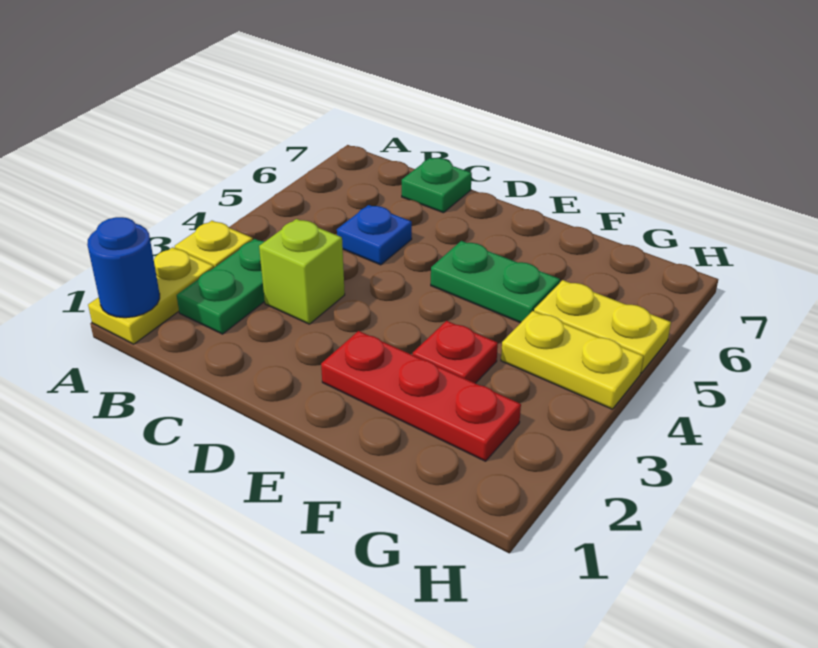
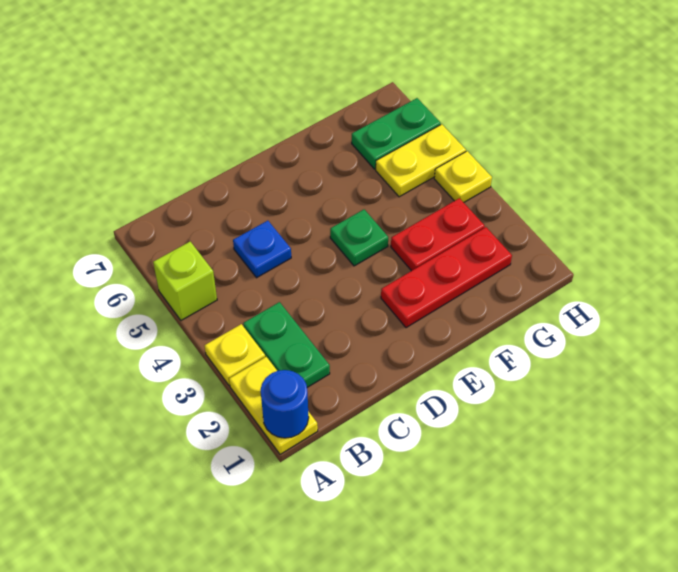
lime brick C3 level 1 -> lime brick A5 level 1
green plate C7 level 1 -> green plate E4 level 1
green plate E5:F5 level 1 -> green plate G6:H6 level 1
red plate F3 level 1 -> red plate F3:G3 level 1
yellow plate G4:H4 level 1 -> yellow plate H4 level 1

